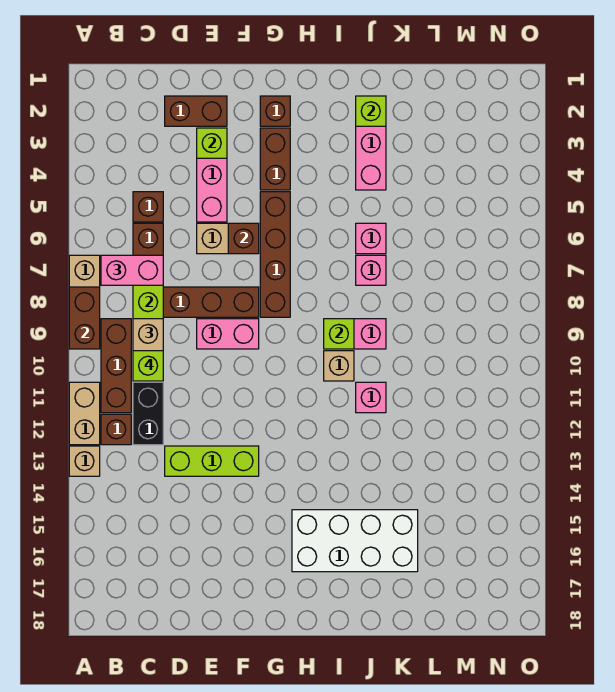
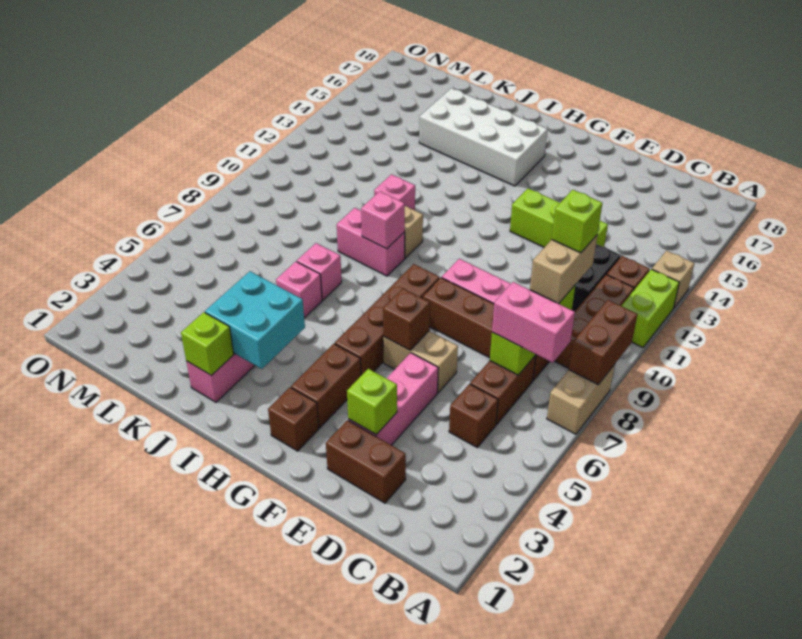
tan brick A11:A12 level 1 -> lime brick A11:A12 level 1
none -> cyan brick I3:J4 level 2
lime brick I9 level 2 -> pink brick I9 level 2

